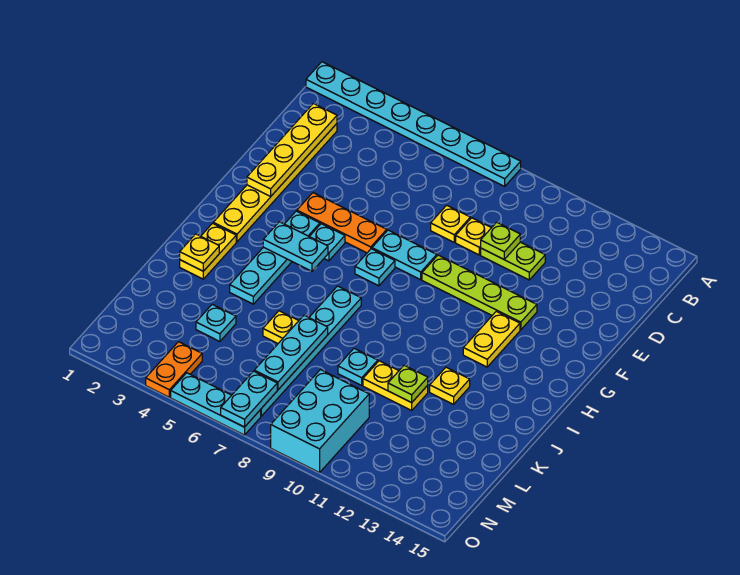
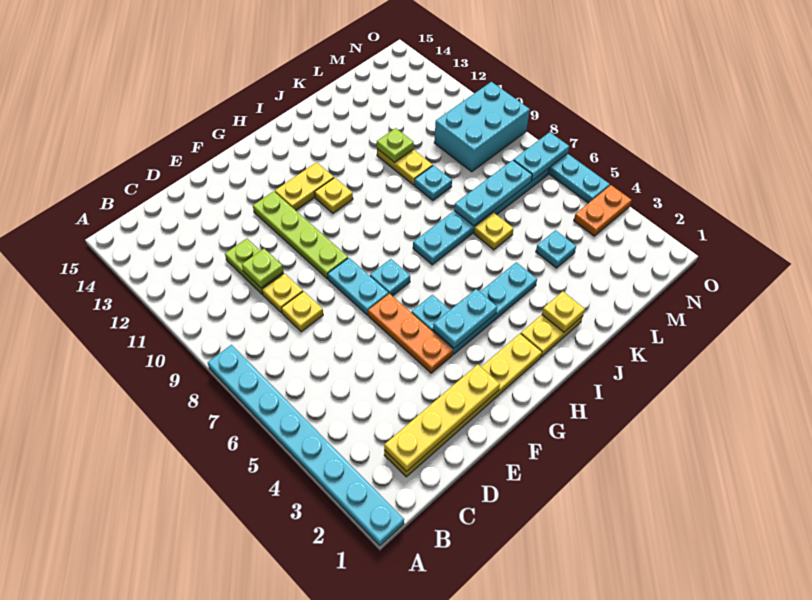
cyan plate H4:H5 level 2 -> cyan plate G4:H4 level 2
yellow plate J12 level 1 -> yellow plate H11 level 1

